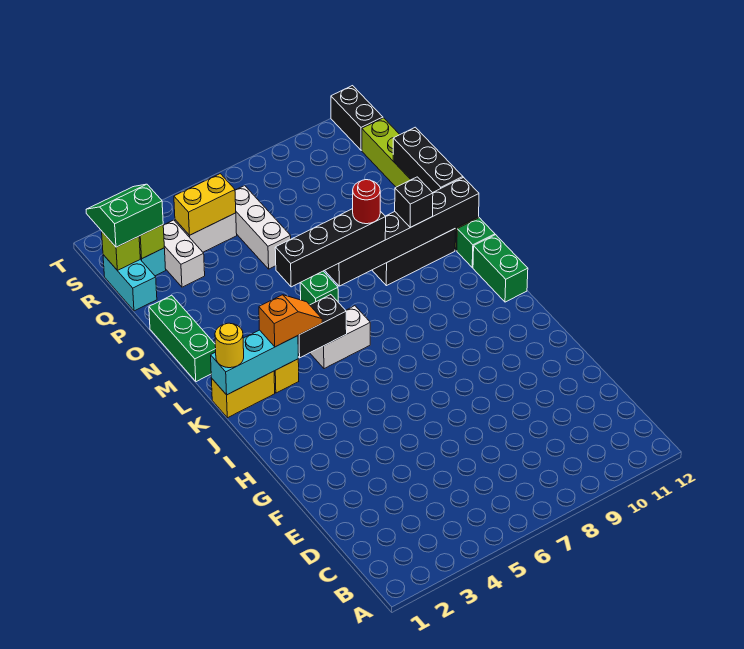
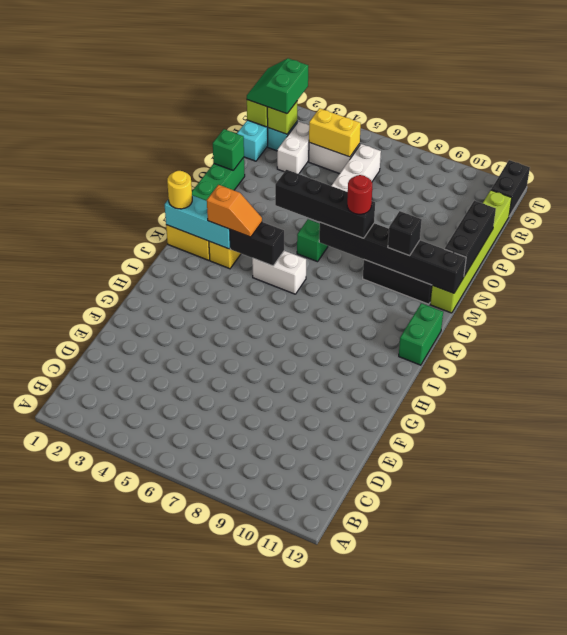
green brick L12 level 1 -> green brick O1 level 2
green slope R1:S2 level 3 top R -> green slope R1:S2 level 3 top 2

